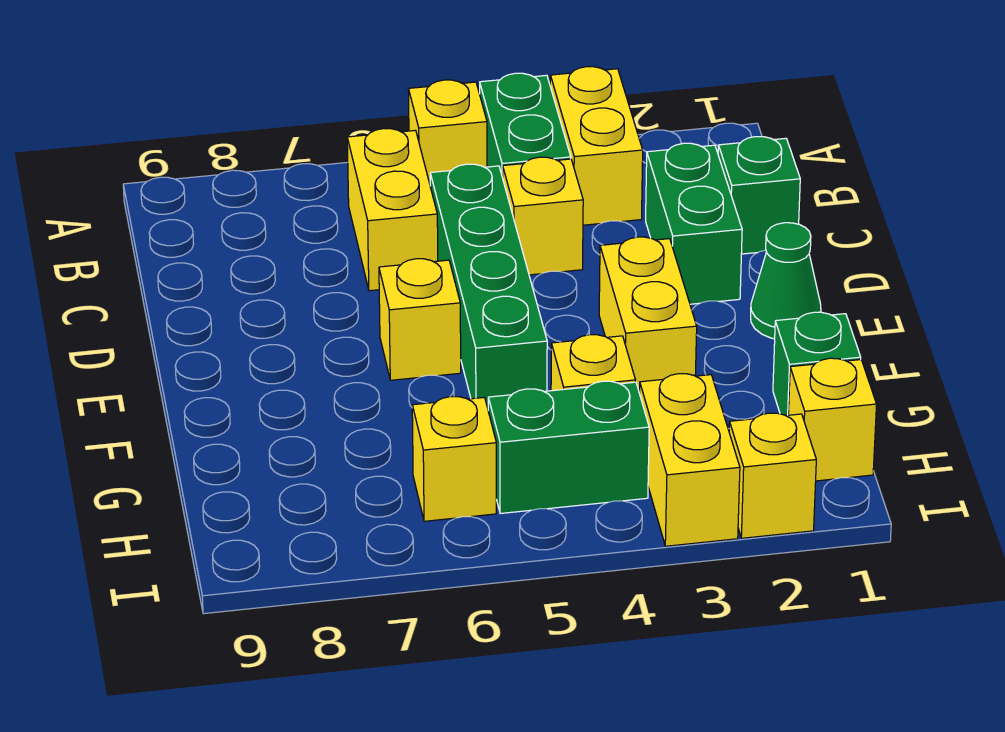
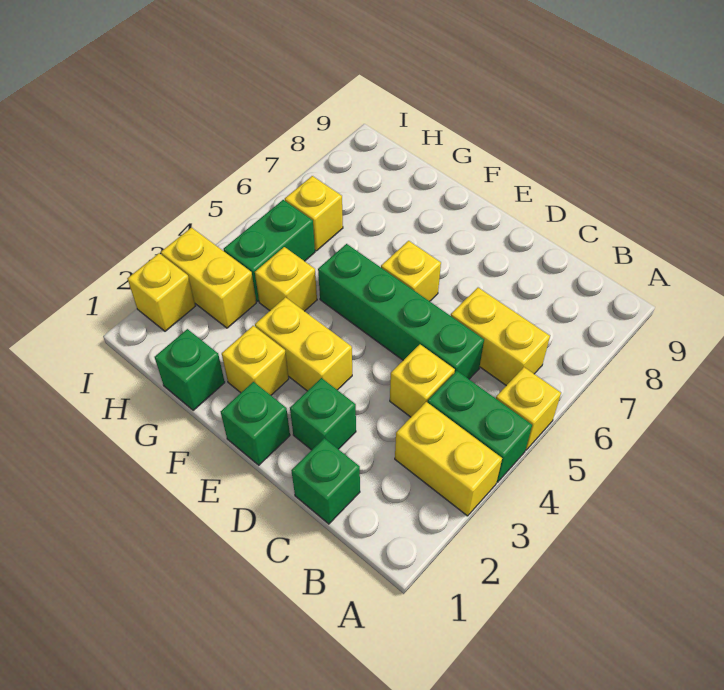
green brick C2:D2 level 1 -> green brick D2 level 1
green cone E1 level 1 -> green brick E1 level 1
yellow brick H1 level 1 -> yellow brick F2 level 1

